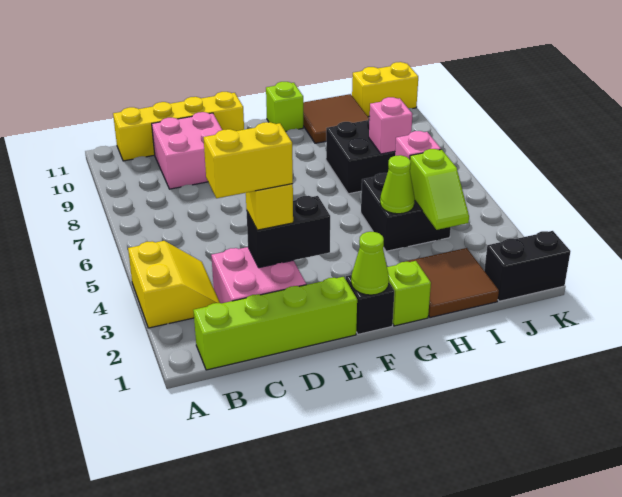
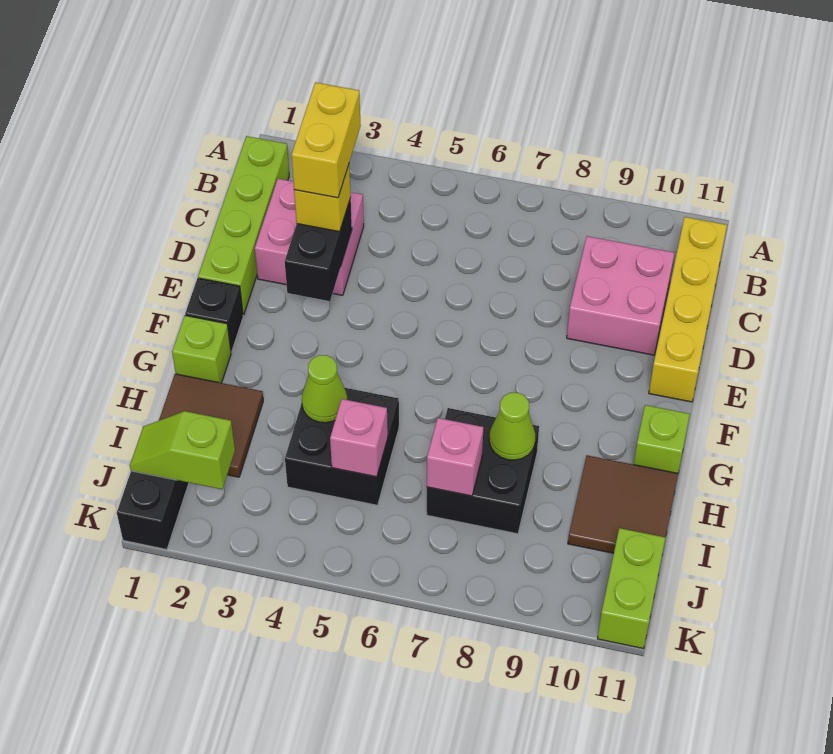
yellow slope A3:B4 level 1 top A -> none
lime cone F1 level 2 -> lime cone H8 level 2
lime slope I3:I4 level 2 top 4 -> lime slope J1:J2 level 2 top 2
yellow brick J11:K11 level 1 -> lime brick J11:K11 level 1

